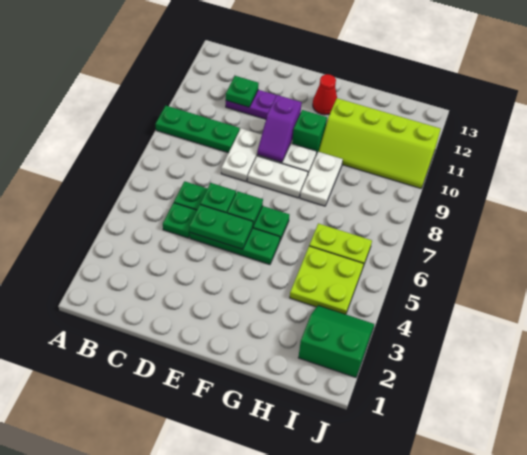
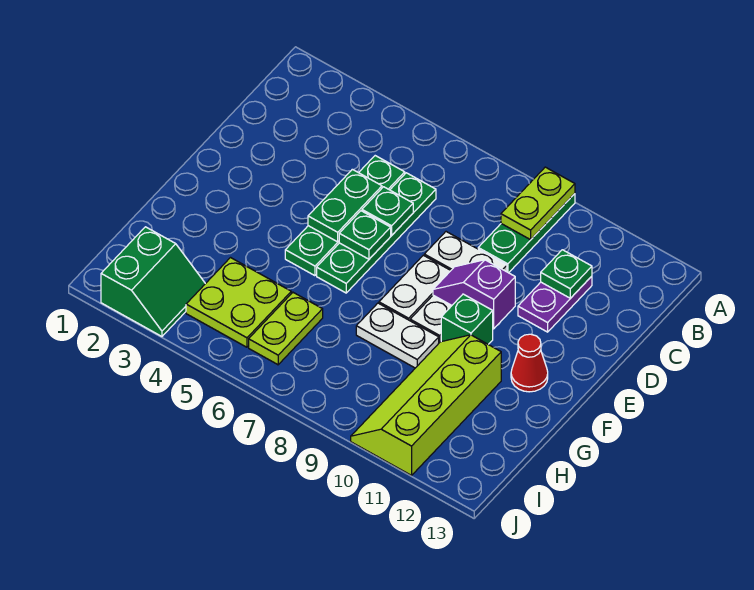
none -> lime plate A9:B9 level 2

